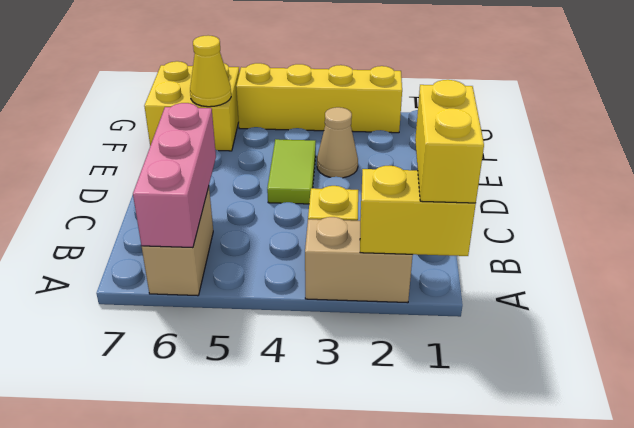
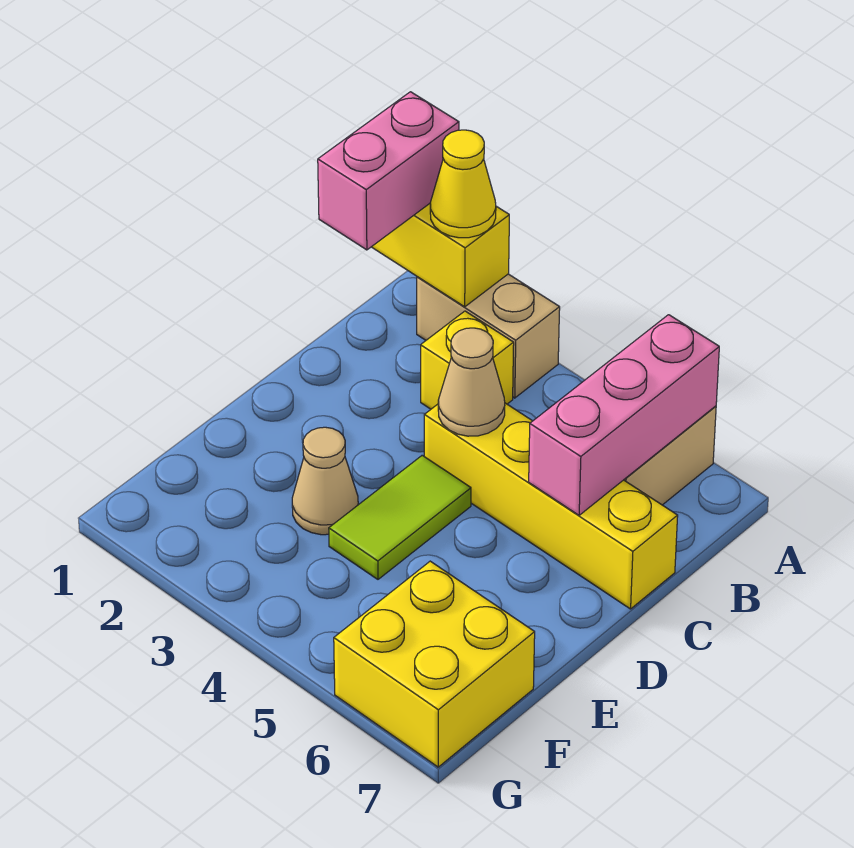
yellow brick A1:B1 level 3 -> pink brick A1:B1 level 3
none -> tan cone C4 level 2
yellow cone F6 level 2 -> yellow cone A2 level 3
yellow brick G2:G5 level 1 -> yellow brick C4:C7 level 1

